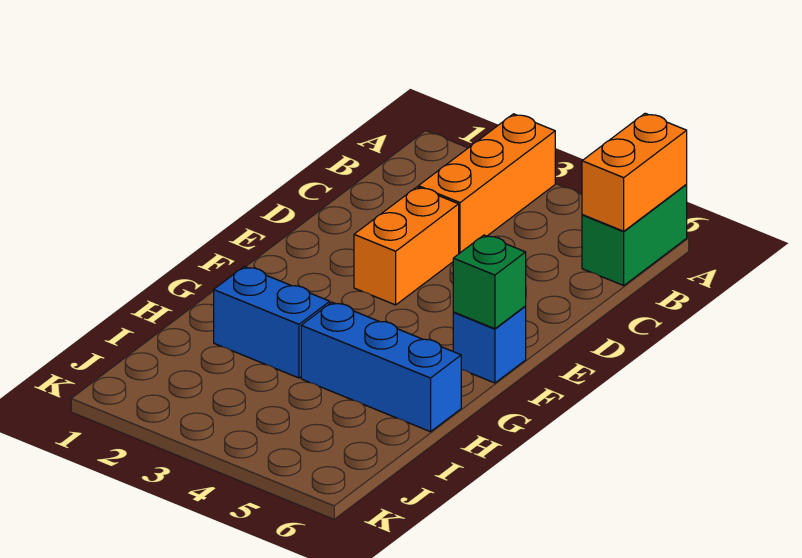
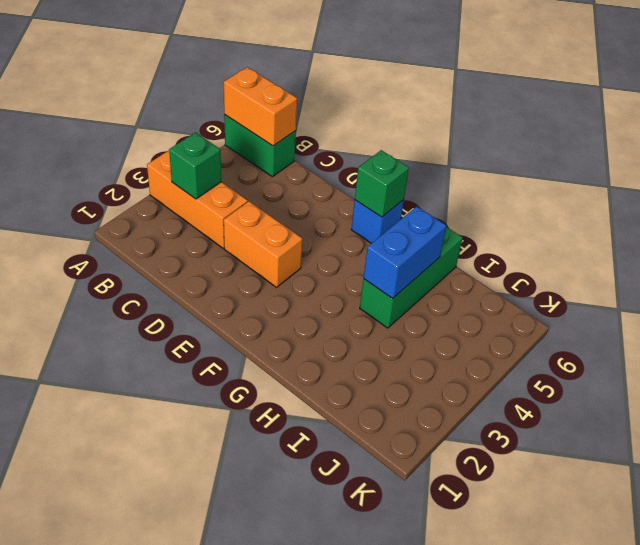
none -> green brick B3 level 2
blue brick H2:H3 level 1 -> blue brick H4:H5 level 2
blue brick H4:H6 level 1 -> green brick H4:H6 level 1

